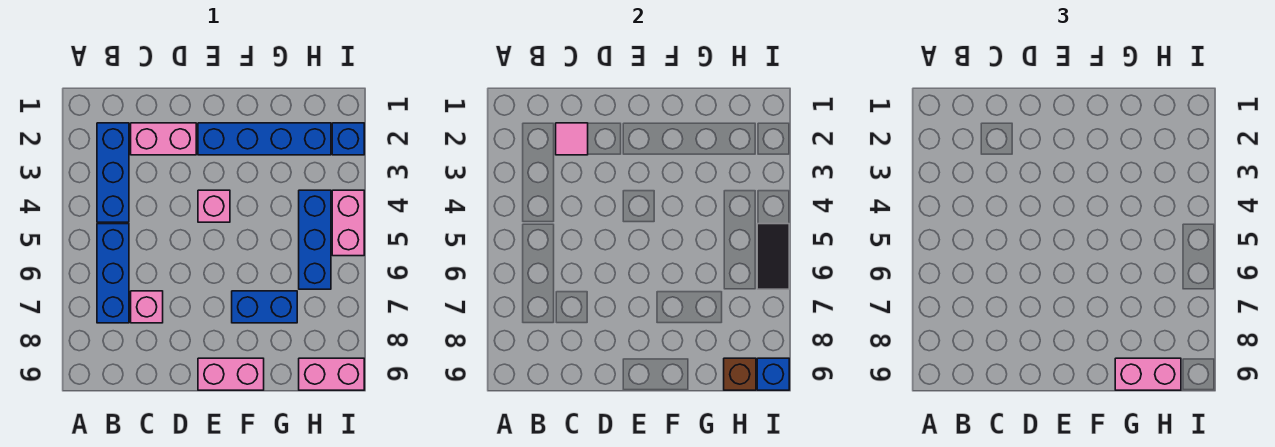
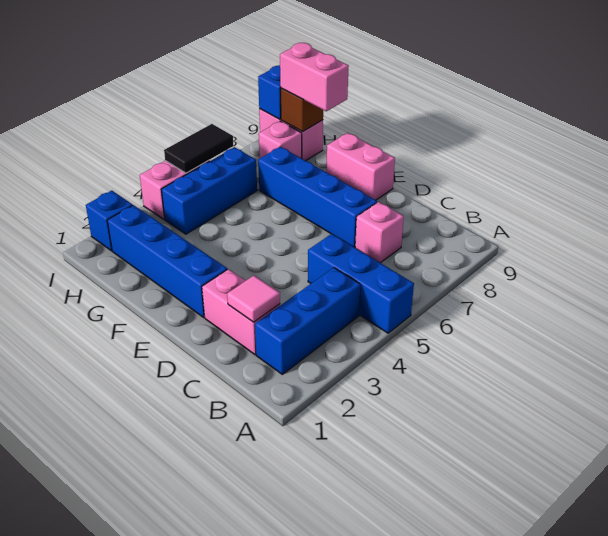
blue brick B5:B7 level 1 -> blue brick A5:C5 level 1
pink brick E4 level 1 -> pink brick H8 level 1
blue brick F7:G7 level 1 -> blue brick D7:G7 level 1

